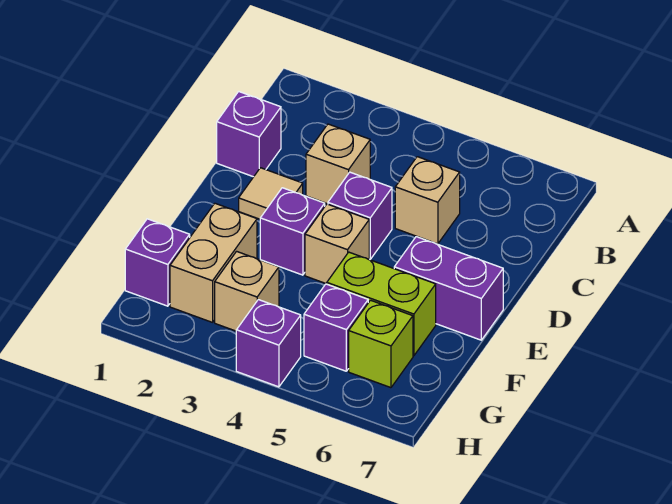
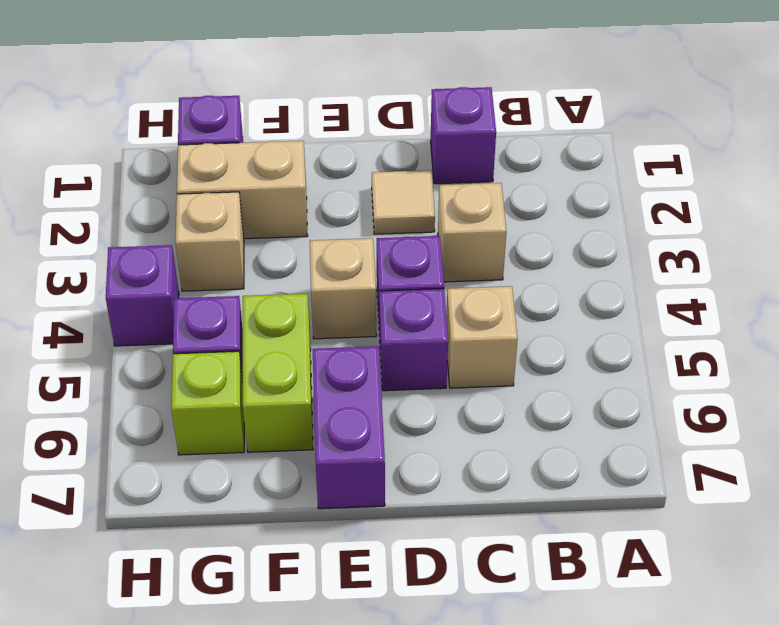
purple brick E3 level 1 -> purple brick D5 level 1

